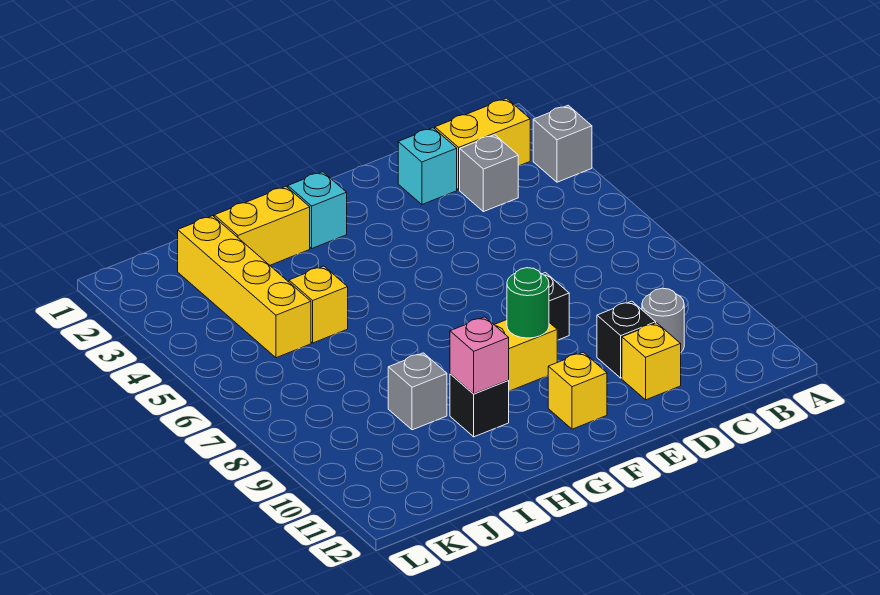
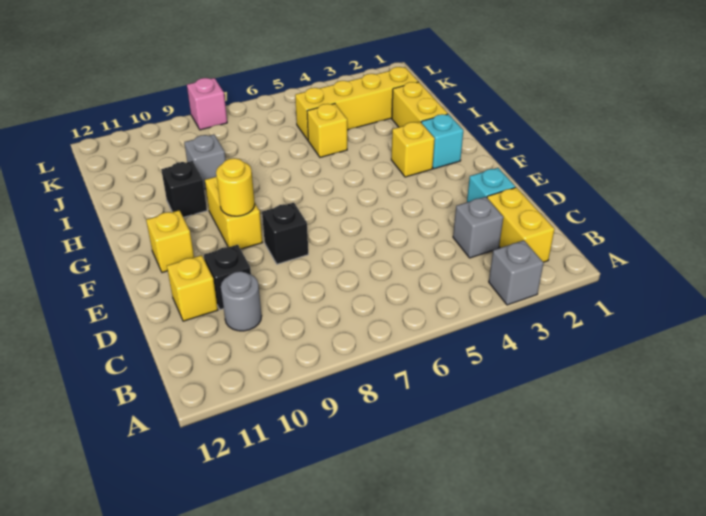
green round brick F9 level 2 -> yellow round brick F9 level 2
none -> yellow brick G3 level 1
pink brick H10 level 2 -> pink brick L8 level 1

